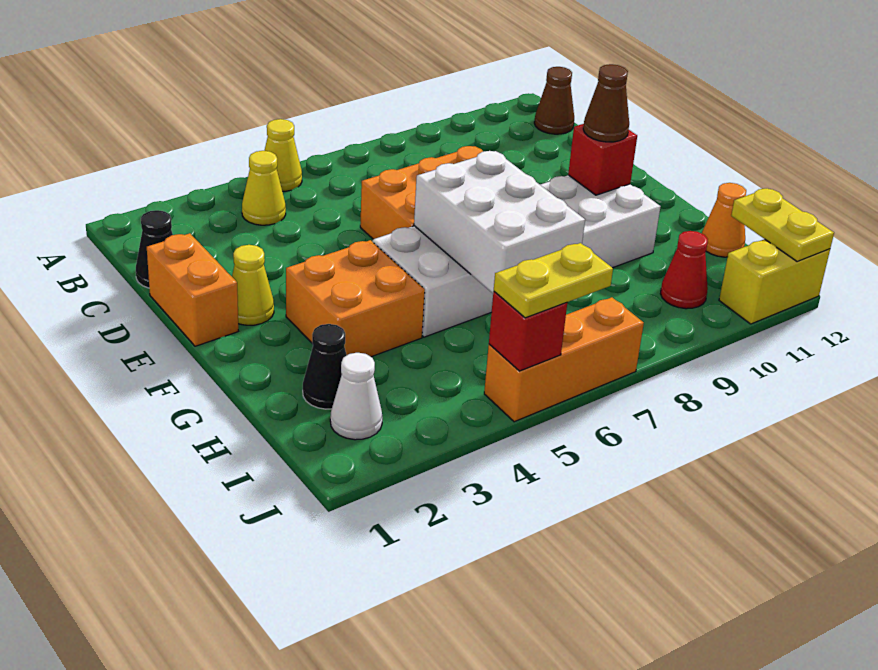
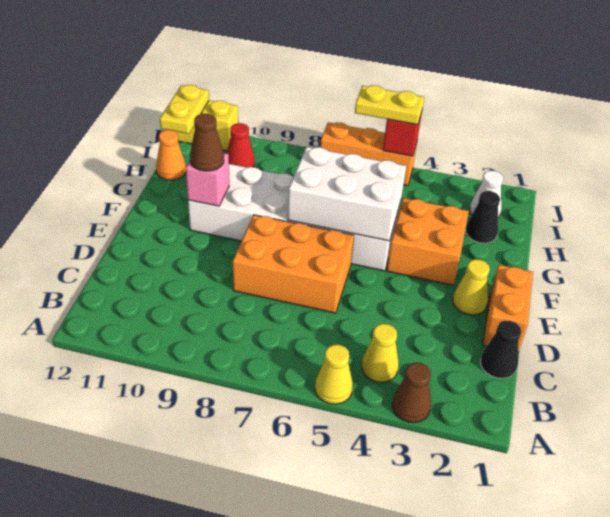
brown cone B12 level 1 -> brown cone A3 level 1
white brick F6:H7 level 2 -> white brick F5:G7 level 2
red brick F10 level 2 -> pink brick F10 level 2

